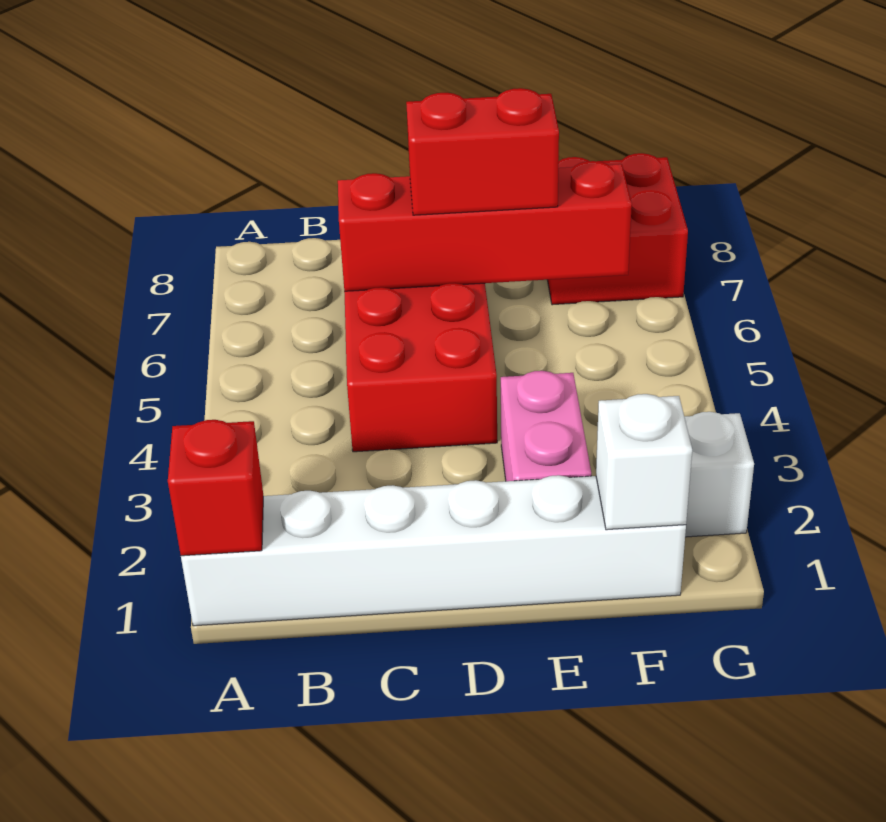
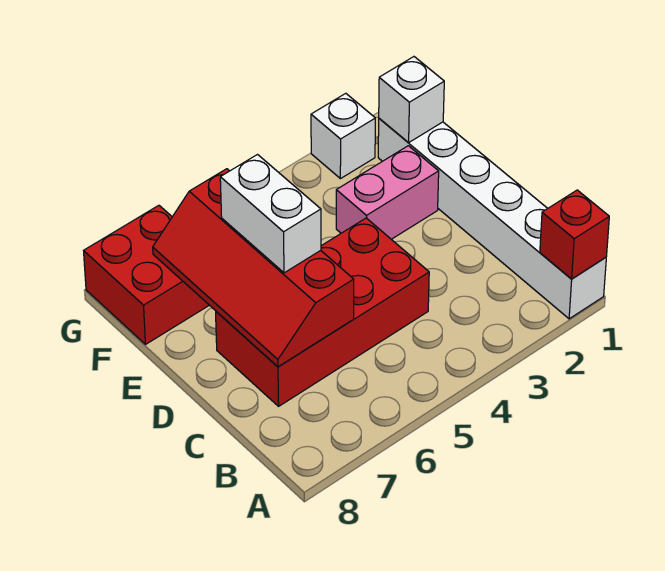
red brick D6:E6 level 3 -> white brick D6:E6 level 3

